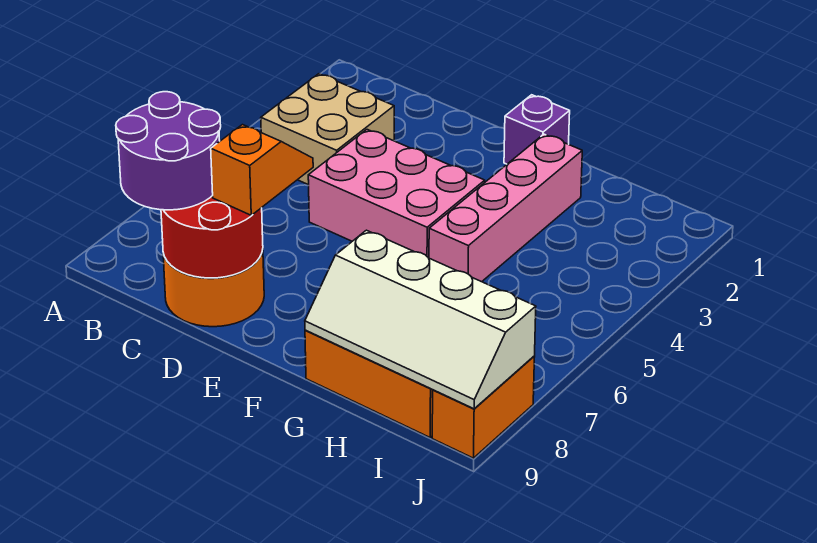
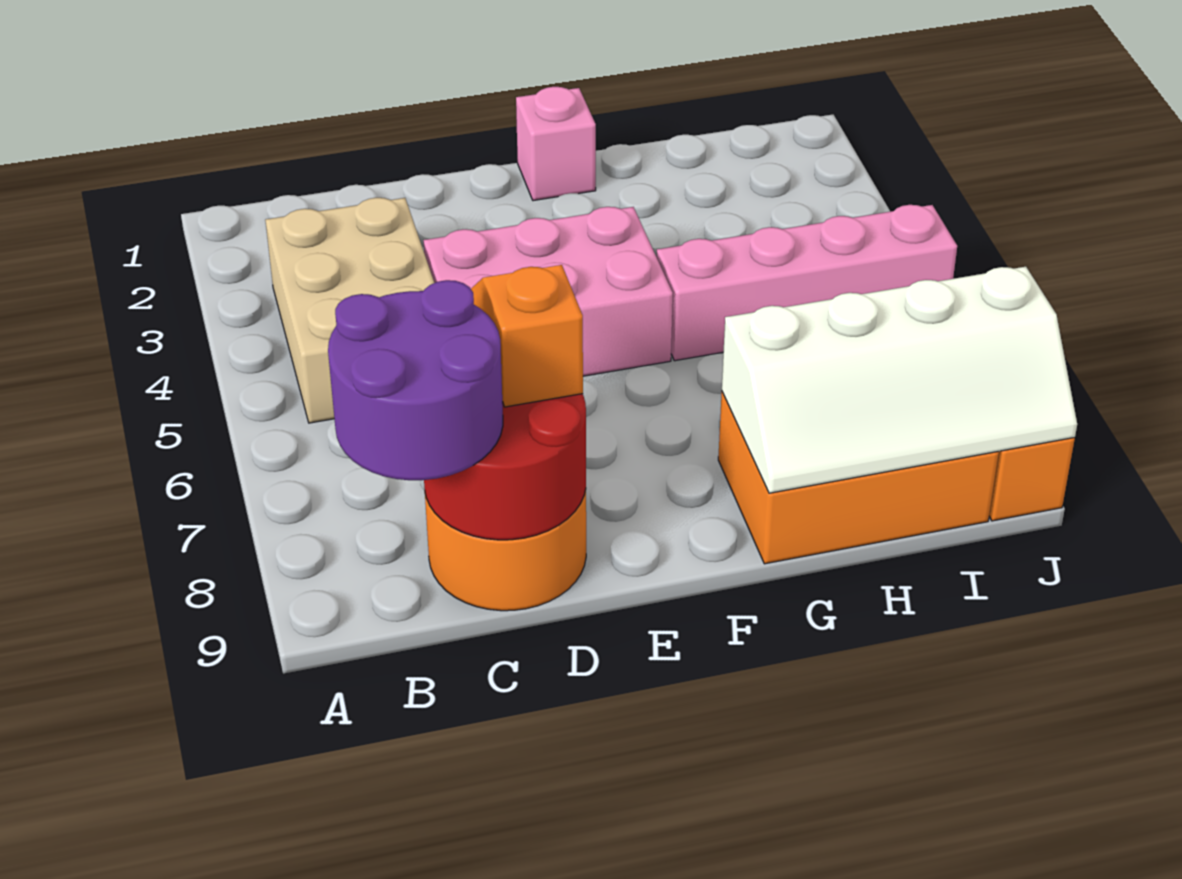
tan brick B3:C4 level 1 -> tan brick B3:C5 level 1
purple brick F1 level 1 -> pink brick F1 level 1
pink brick G2:G5 level 1 -> pink brick G5:J5 level 1

